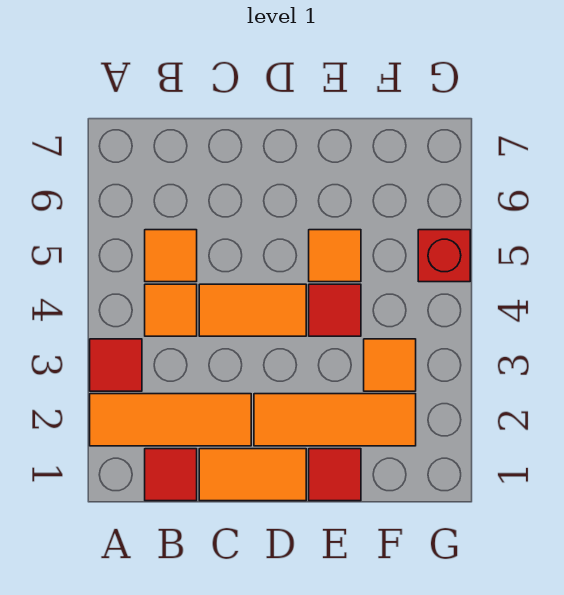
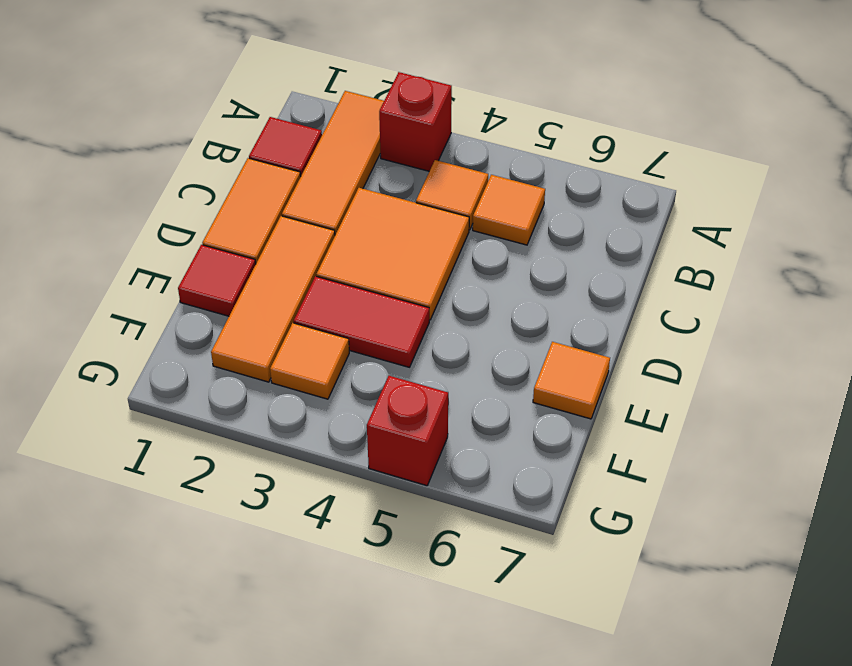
red tile A3 level 1 -> red brick A3 level 1
orange tile C4:D4 level 1 -> orange tile C3:D4 level 1
red tile E4 level 1 -> red tile E3:E4 level 1
orange tile E5 level 1 -> orange tile E7 level 1

